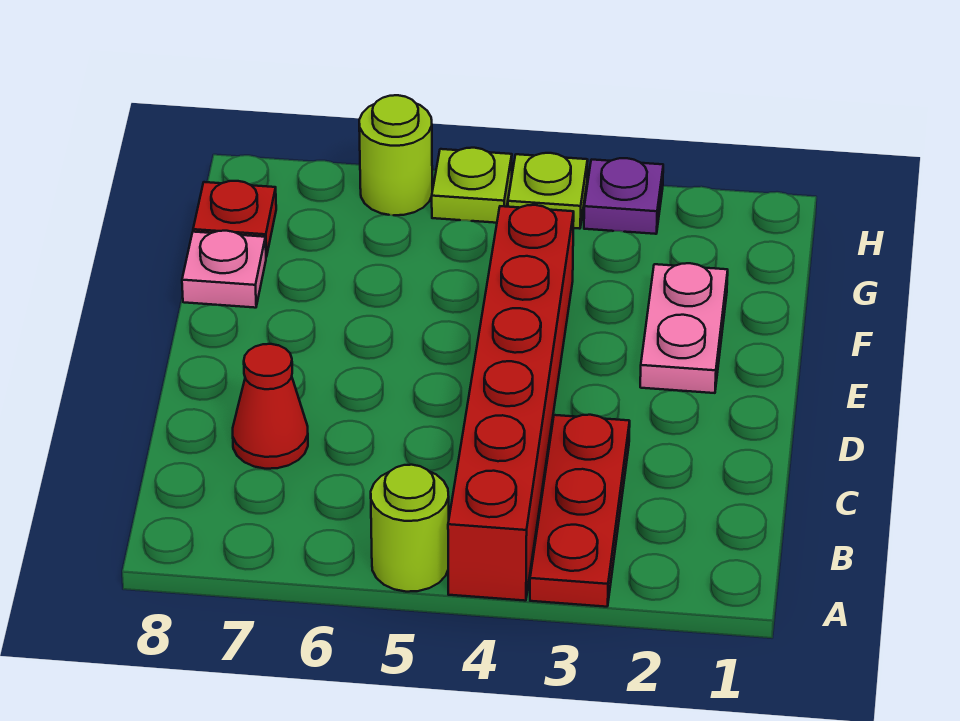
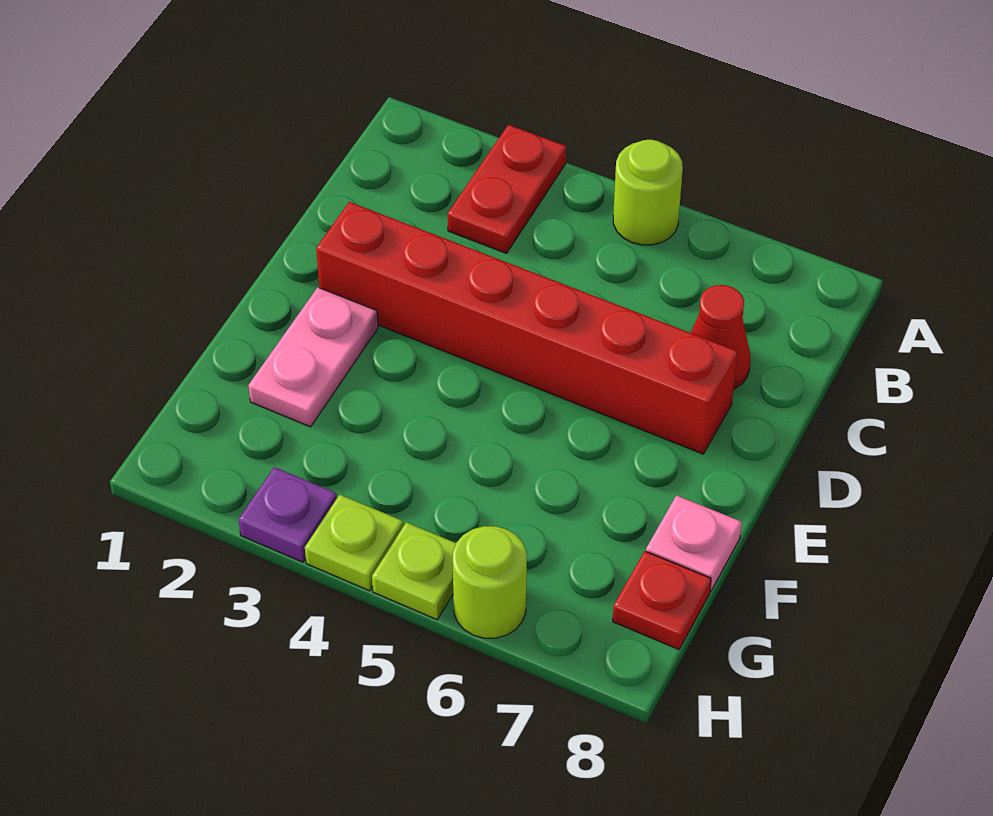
red plate A3:C3 level 1 -> red plate A3:B3 level 1
red brick A4:F4 level 1 -> red brick D2:D7 level 1

